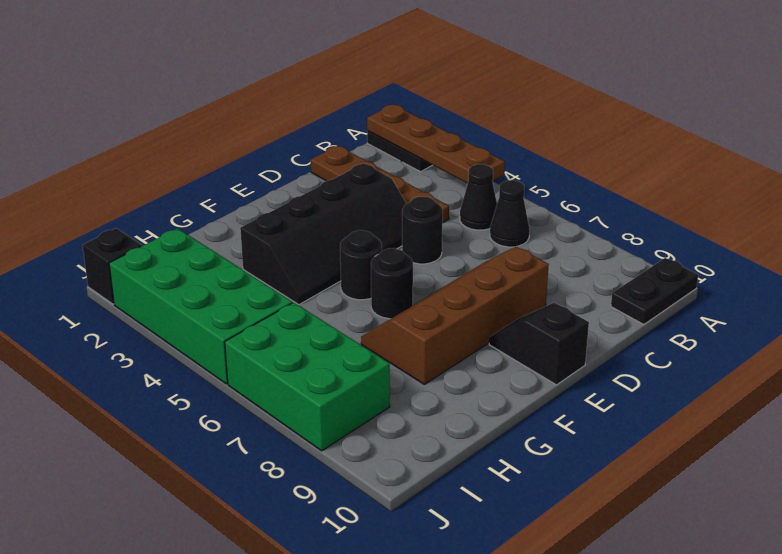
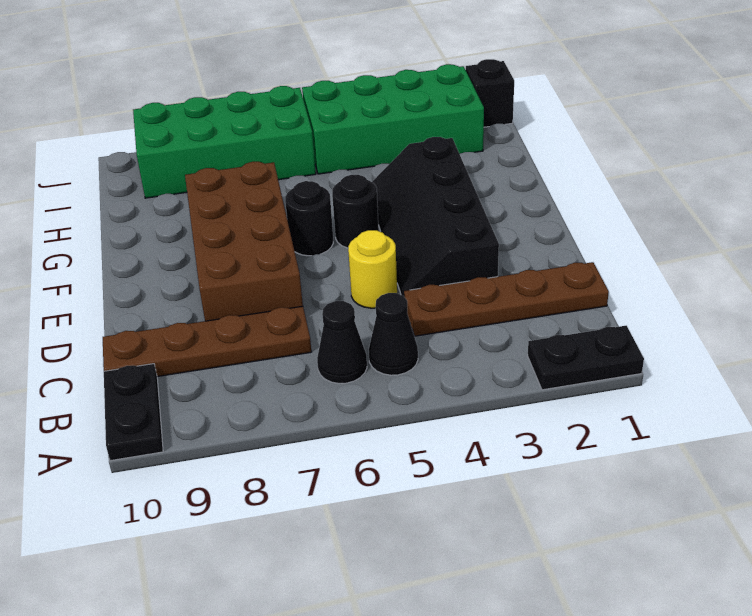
brown plate A1:A4 level 2 -> brown plate C7:C10 level 1
black round brick D5 level 1 -> yellow round brick D5 level 1
brown slope D7:G8 level 1 top 8 -> brown brick D7:G8 level 1
black slope E9:E10 level 1 top 10 -> none
green brick I6:J8 level 1 -> green brick I6:J9 level 1

